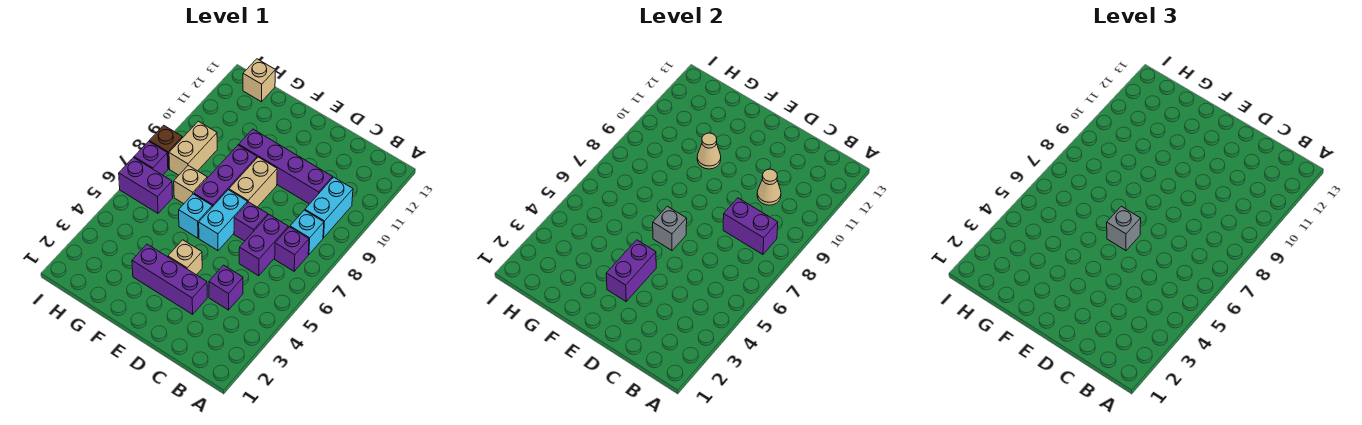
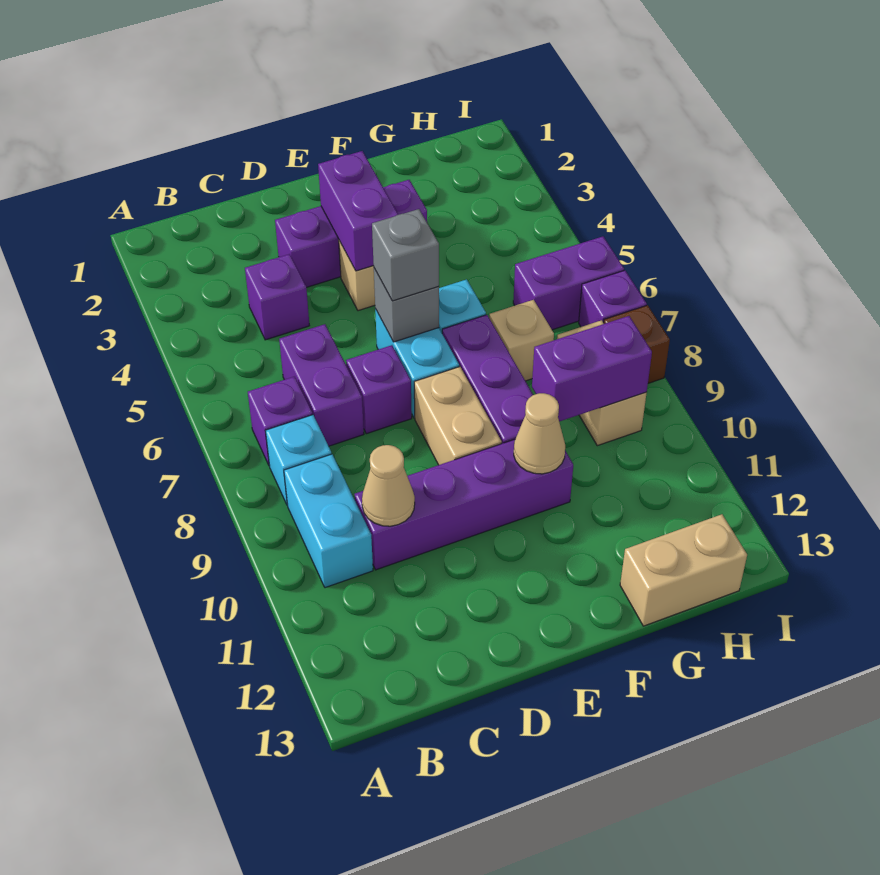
purple brick B8:C8 level 2 -> purple brick G9:H9 level 2
tan brick H13 level 1 -> tan brick G13:H13 level 1

